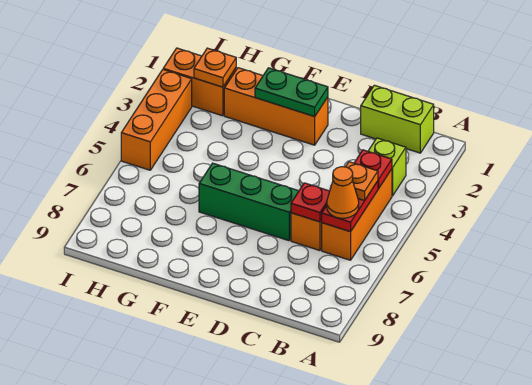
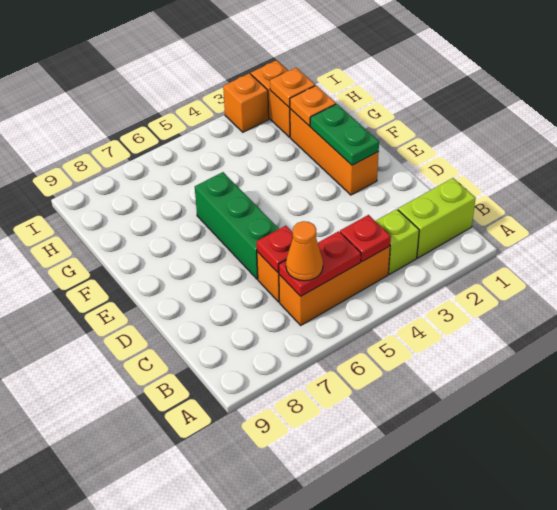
lime brick B1:C1 level 1 -> lime brick B1:B2 level 1
orange plate B5 level 3 -> orange plate G2 level 2
orange brick I3:I5 level 1 -> orange brick I3 level 1

